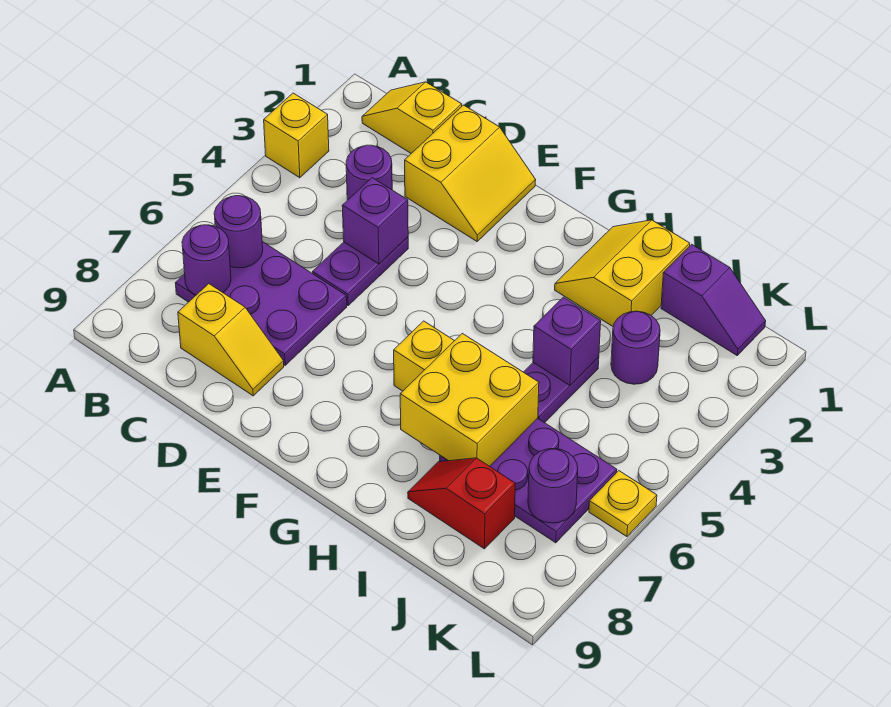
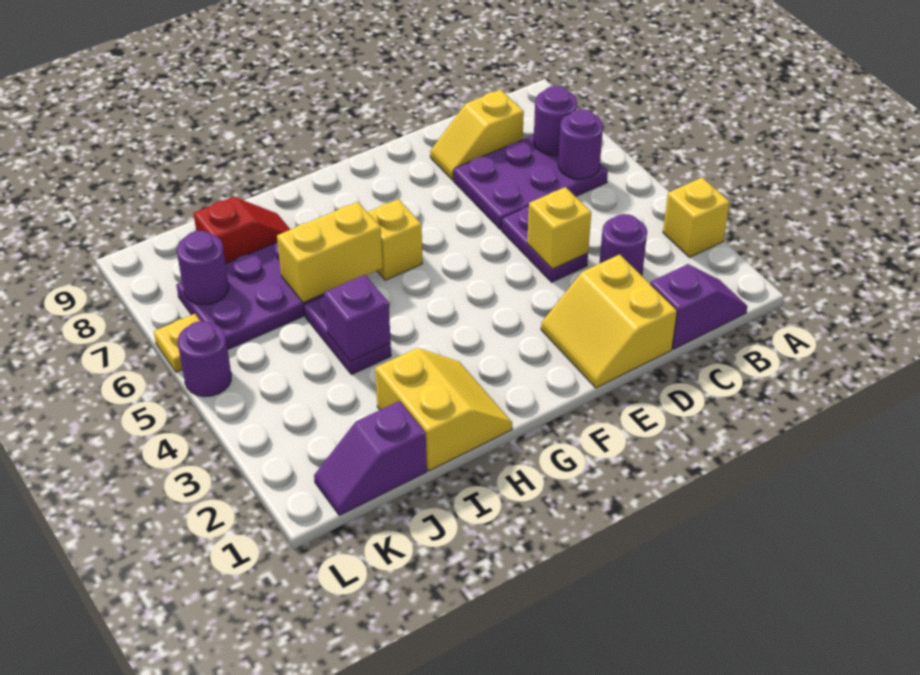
yellow slope B1:C1 level 1 top C -> purple slope B1:C1 level 1 top C
purple brick D4 level 2 -> yellow brick D4 level 2
yellow brick H6:I7 level 2 -> yellow brick H6:I6 level 2
purple round brick J3 level 1 -> purple round brick L5 level 1

